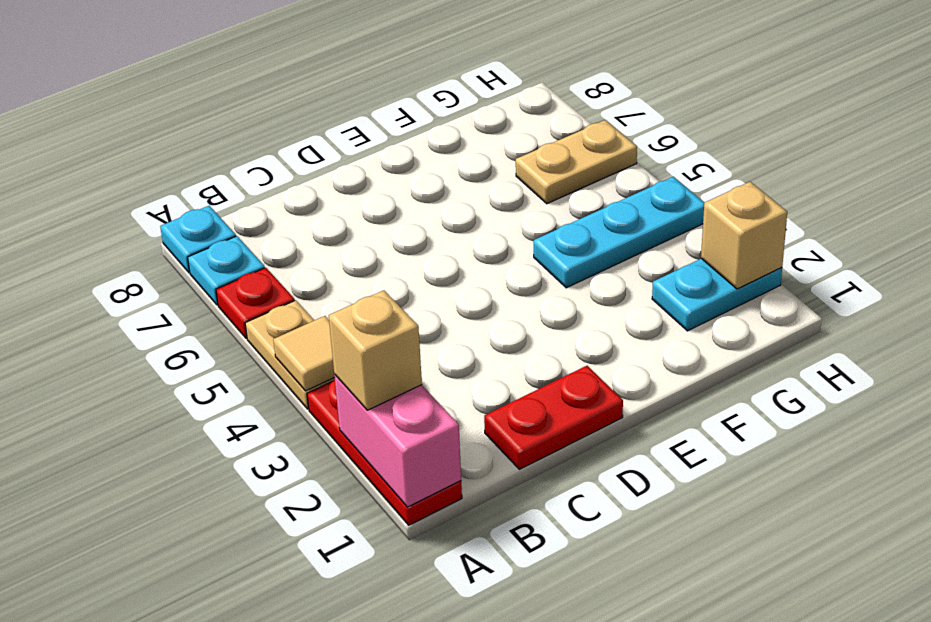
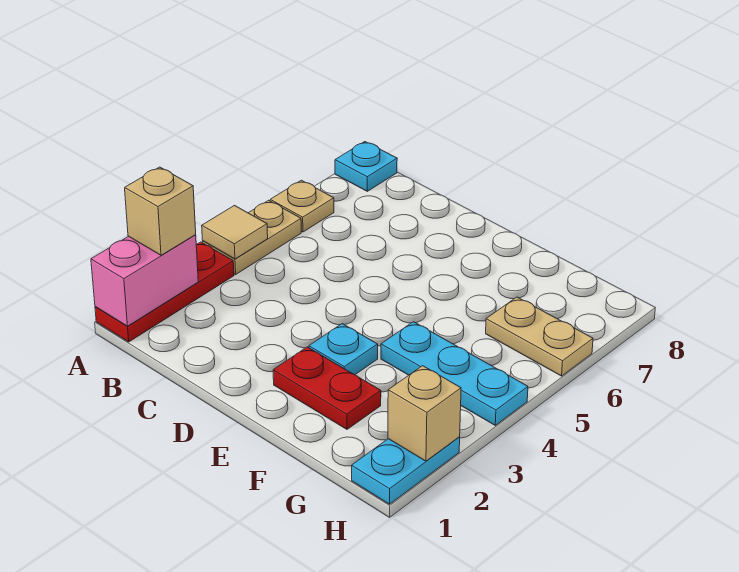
red plate A6 level 1 -> tan plate A6 level 1
cyan plate A7 level 1 -> cyan plate E3 level 1
red plate C1:D1 level 1 -> red plate E2:F2 level 1
cyan plate G2:H2 level 1 -> cyan plate H1:H2 level 1

